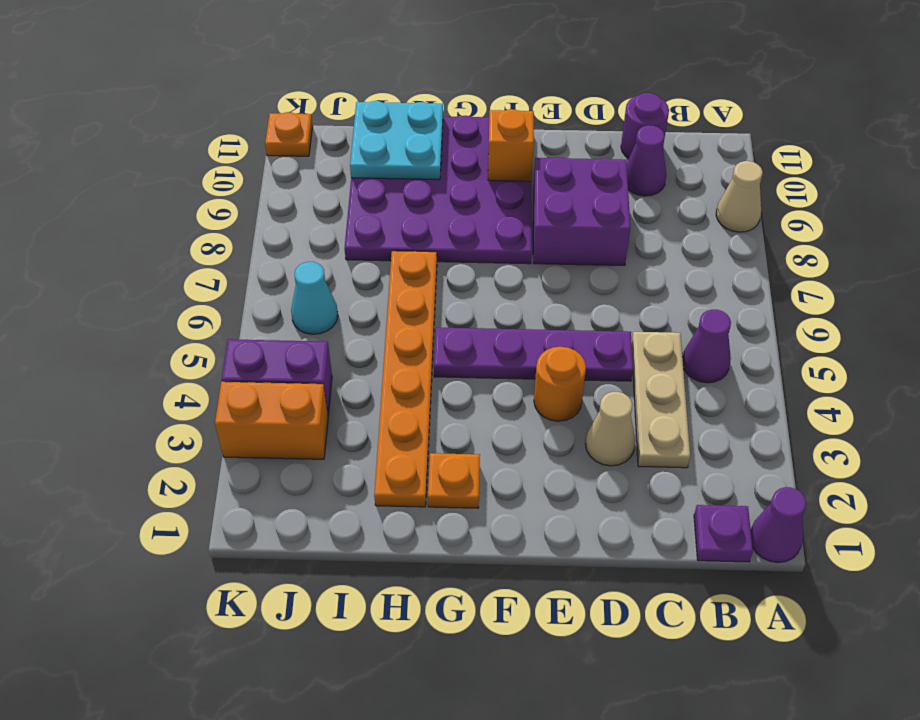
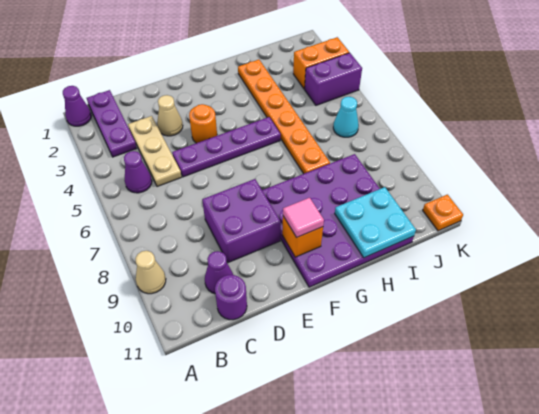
purple plate B1 level 1 -> purple plate B1:B3 level 1
none -> pink tile F10 level 3
orange plate G2 level 1 -> none

